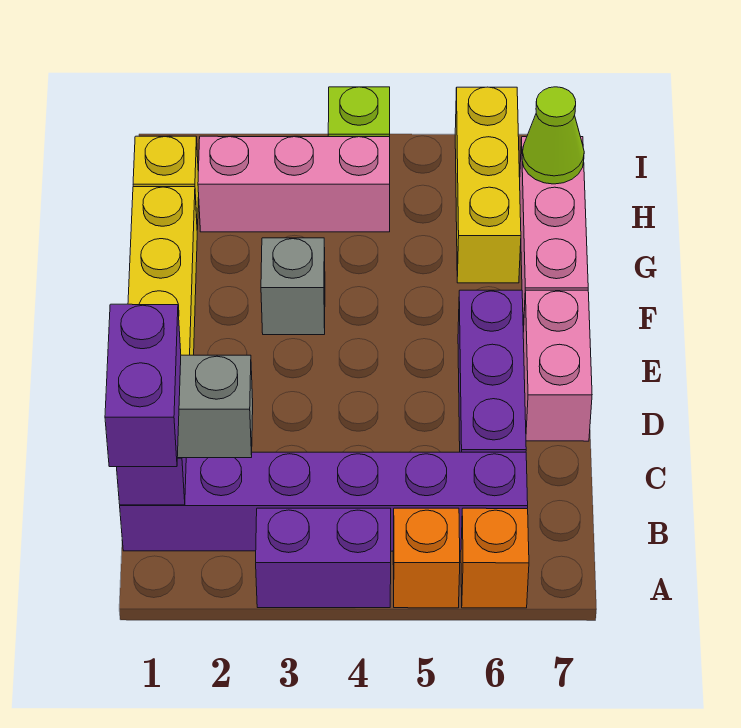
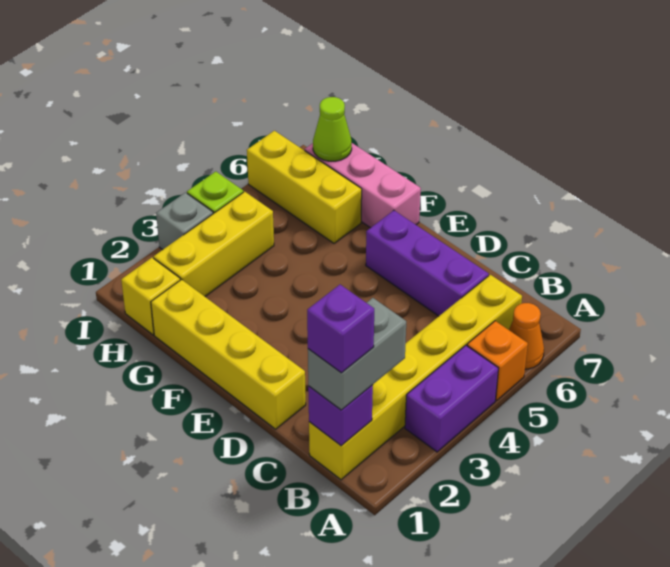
purple brick A1:B1 level 4 -> purple brick B1 level 4
orange brick A6 level 1 -> orange cone A6 level 1
purple brick B1:B6 level 1 -> yellow brick B1:B6 level 1
pink brick D7:E7 level 1 -> none
grey brick F3 level 1 -> grey brick I3 level 1
pink brick H2:H4 level 1 -> yellow brick H2:H4 level 1

